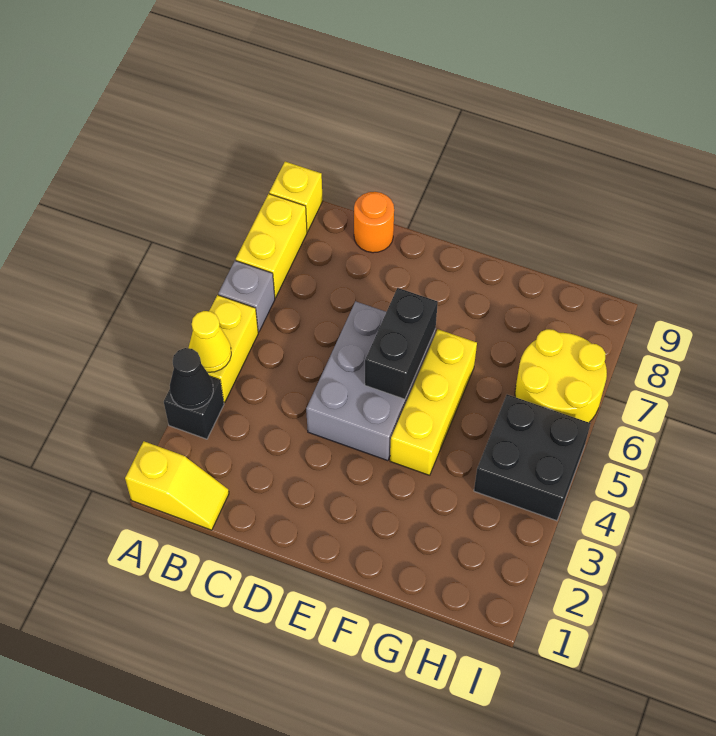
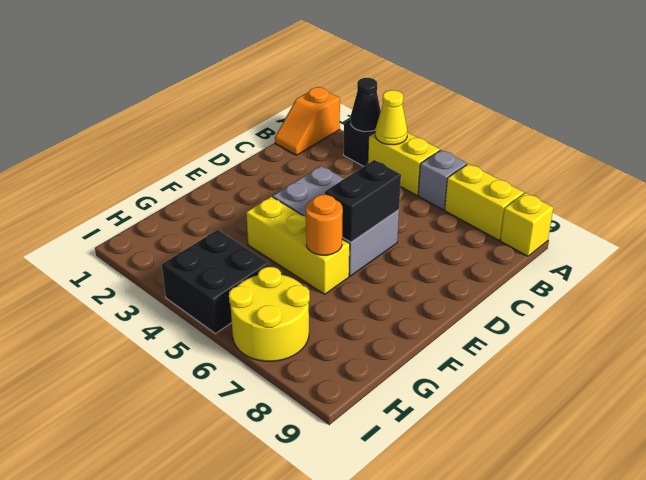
yellow slope A1:B1 level 1 top A -> orange slope A1:B1 level 1 top A
orange round brick C9 level 1 -> orange round brick F6 level 2
black brick E5:E6 level 2 -> black brick D6:E6 level 2

